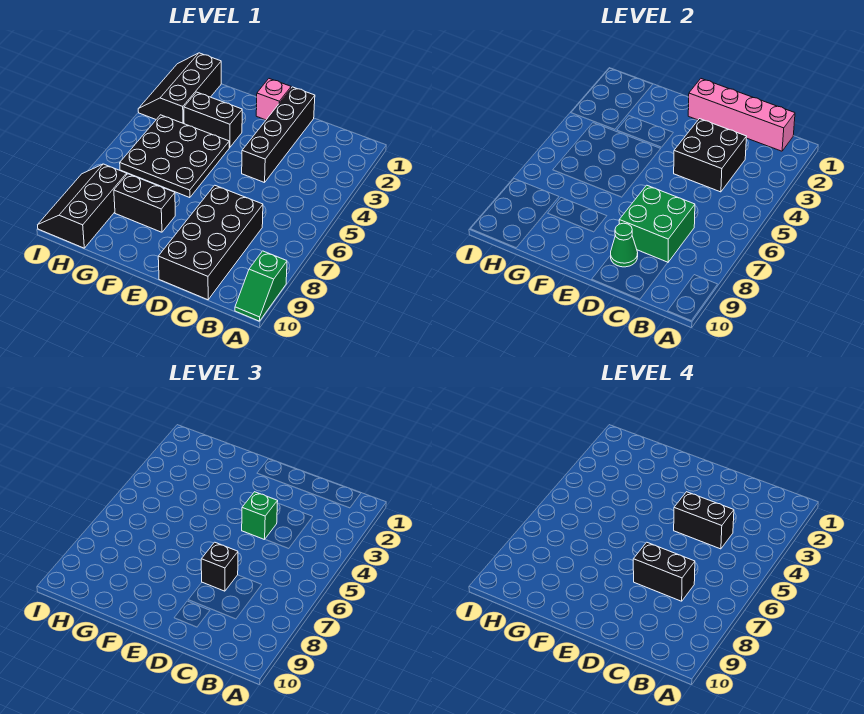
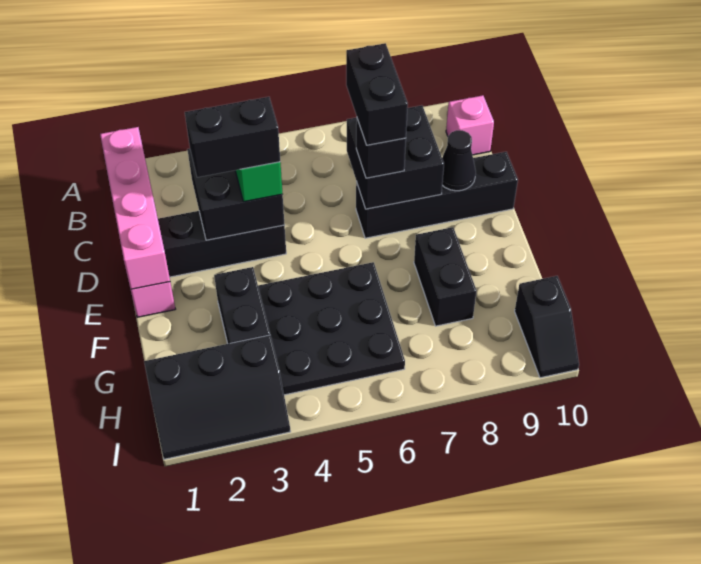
green slope A9:A10 level 1 top 9 -> none
none -> pink brick B10 level 1
black brick C4:D4 level 4 -> black brick D3:D4 level 4
black brick C7:D10 level 1 -> black brick D7:D10 level 1
green brick C7:D8 level 2 -> black brick C7:D8 level 2
green cone D9 level 2 -> black cone D9 level 2
black slope H8:I10 level 1 top H -> black slope H10:I10 level 1 top H

